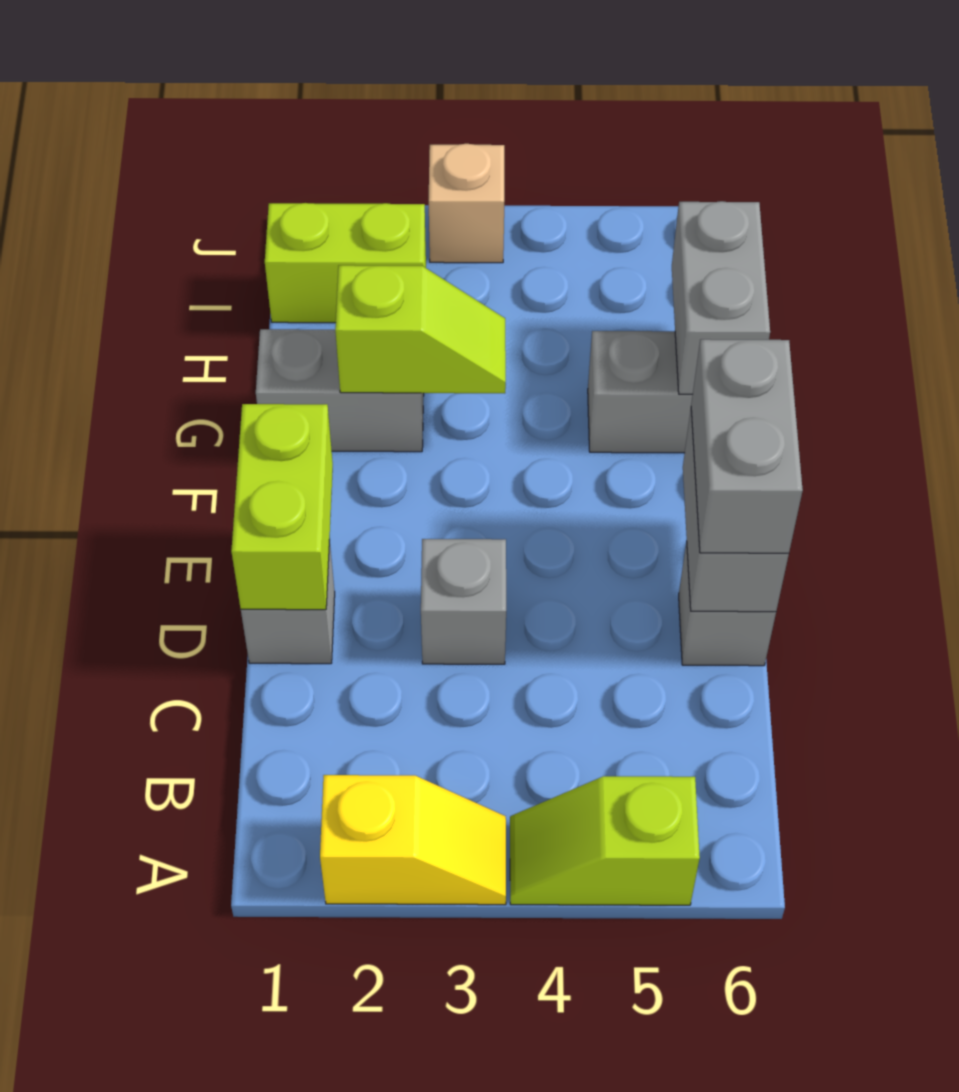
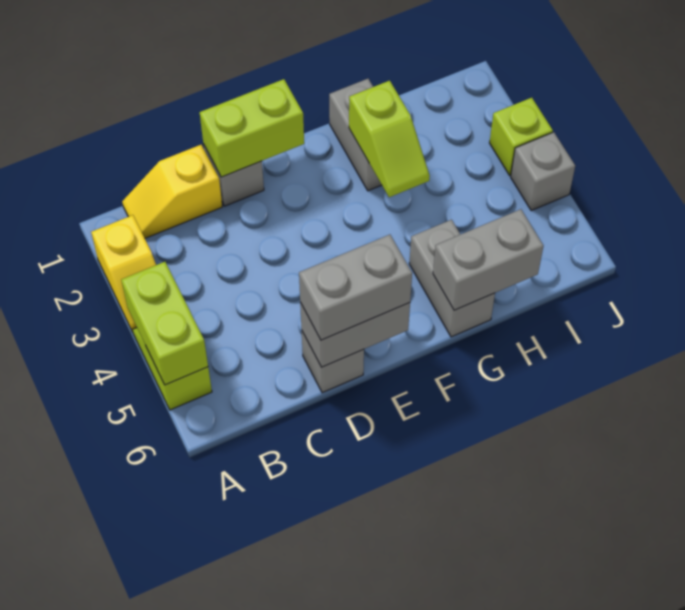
none -> yellow slope B1:C1 level 1 top C
grey brick D3 level 1 -> grey brick J4 level 1
lime brick I1:I2 level 1 -> lime brick A4:A5 level 2
tan brick J3 level 1 -> lime brick J3 level 1

